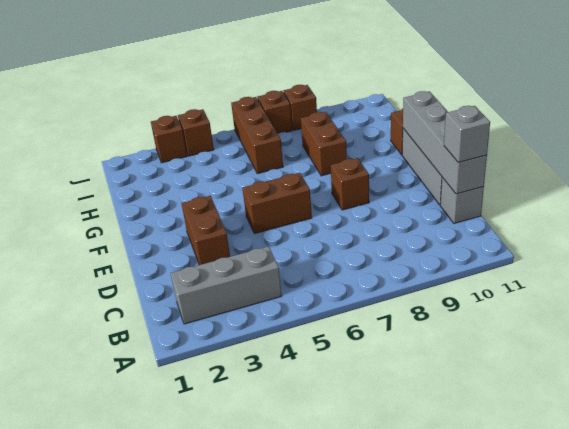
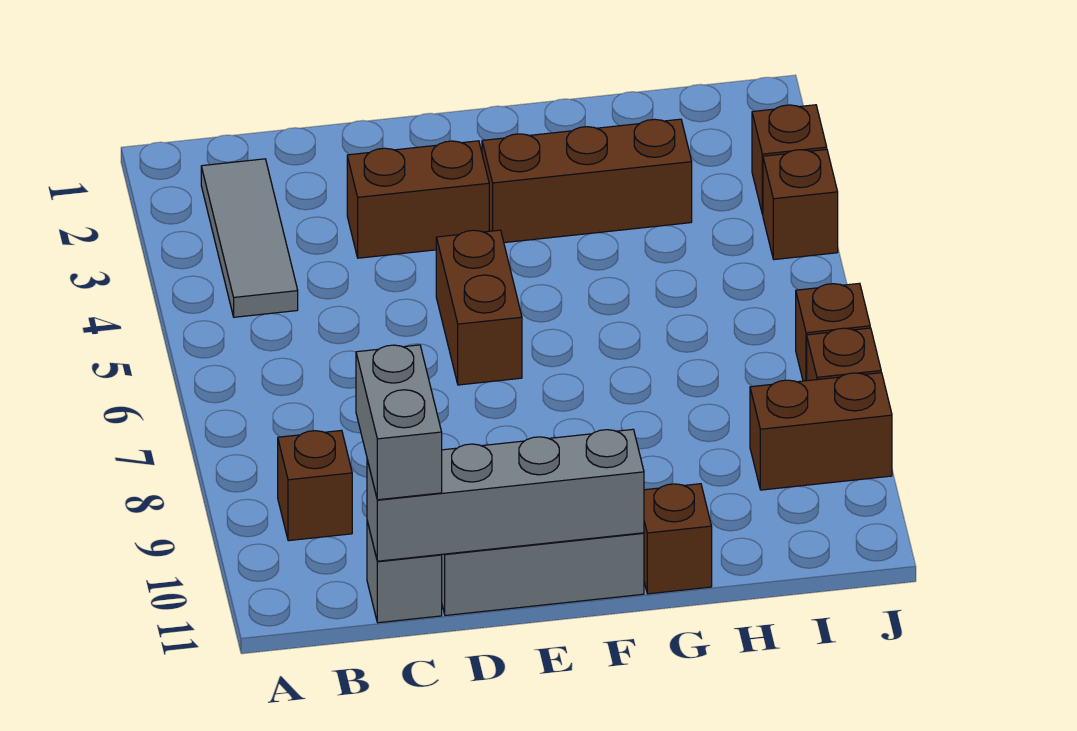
grey brick B2:B4 level 1 -> grey tile B2:B4 level 1
grey brick C11 level 3 -> grey brick C10:C11 level 3
brown brick E8 level 1 -> brown brick B9 level 1
brown brick G8:H8 level 1 -> brown brick I9:J9 level 1
brown brick H6:J6 level 1 -> brown brick F3:H3 level 1

